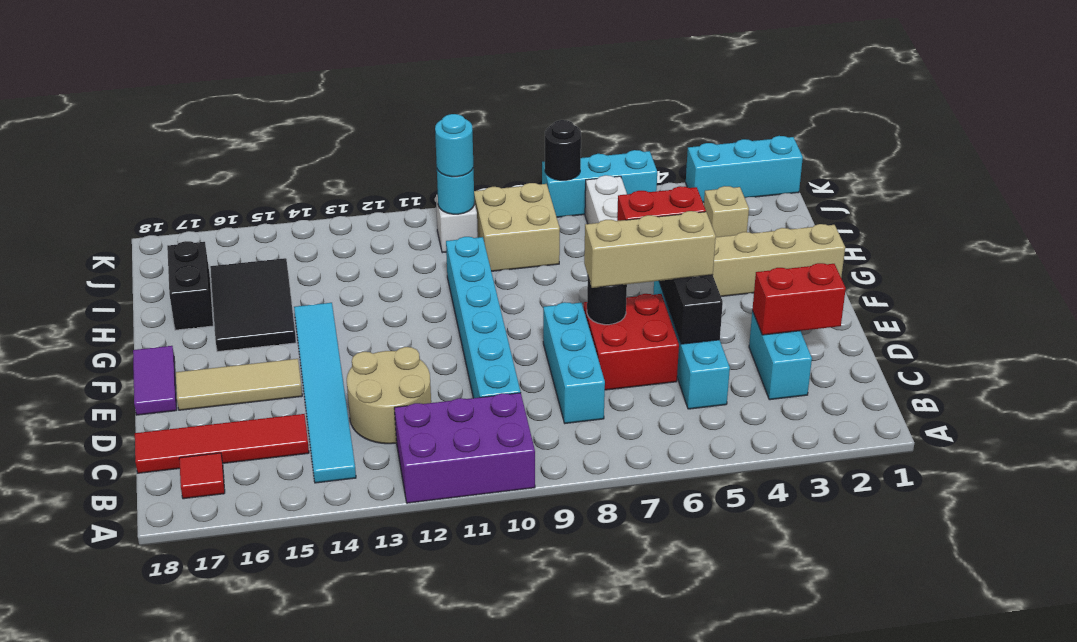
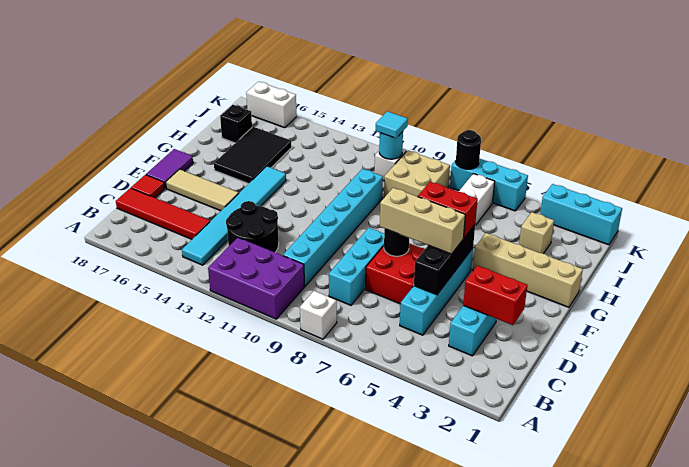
none -> white brick A8 level 1
red tile B17 level 1 -> red tile D18 level 1
tan round brick C12:D13 level 1 -> black round brick C12:D13 level 1
black brick H17:I17 level 1 -> black brick I17 level 1
cyan round brick J10 level 3 -> cyan tile J10 level 3
none -> white brick K16:K17 level 1

